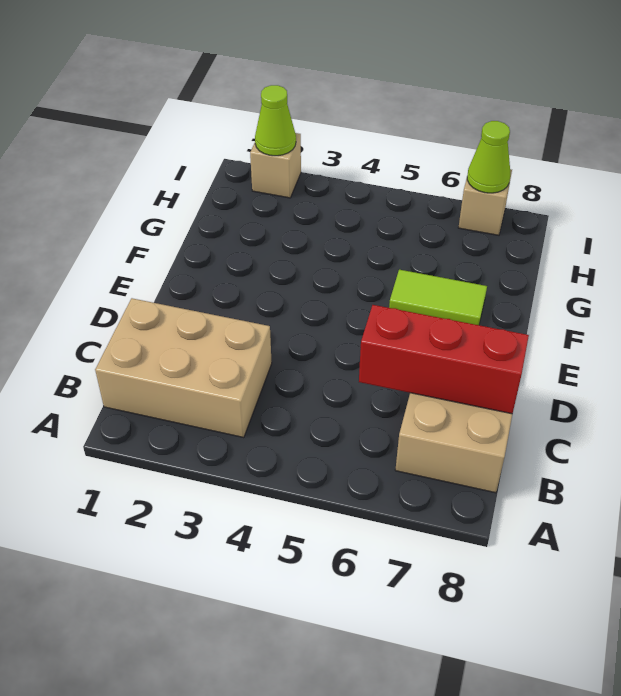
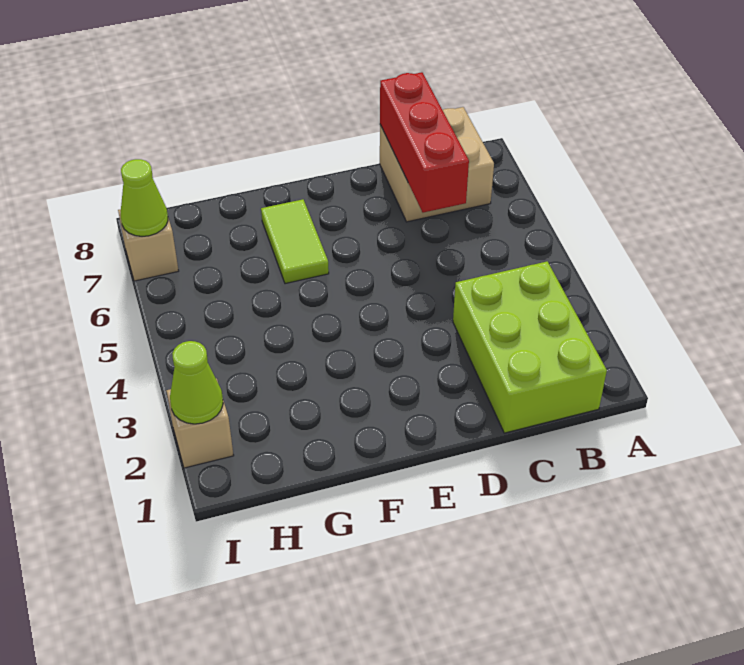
tan brick B1:C3 level 1 -> lime brick B1:C3 level 1

